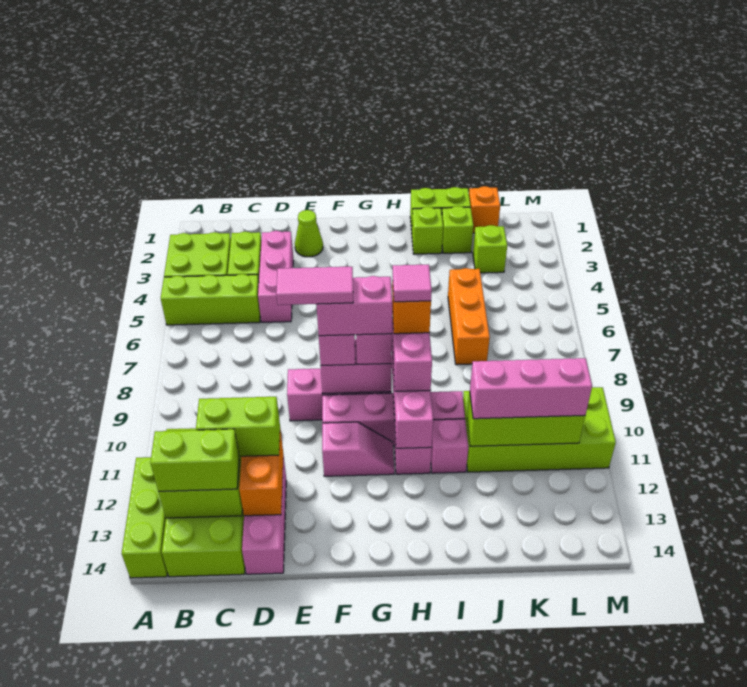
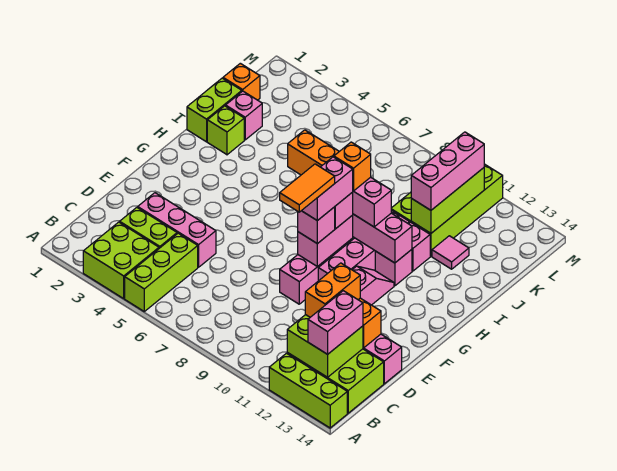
lime brick B13:C13 level 3 -> pink brick B13:C13 level 3
lime brick C12:D12 level 3 -> orange brick C12:D12 level 3
lime cone E2 level 1 -> none
pink tile E9:F9 level 5 -> orange tile E9:F9 level 5
pink tile H9 level 5 -> pink tile J12 level 1
lime brick J2 level 1 -> pink brick J2 level 1
lime brick K3 level 1 -> none

